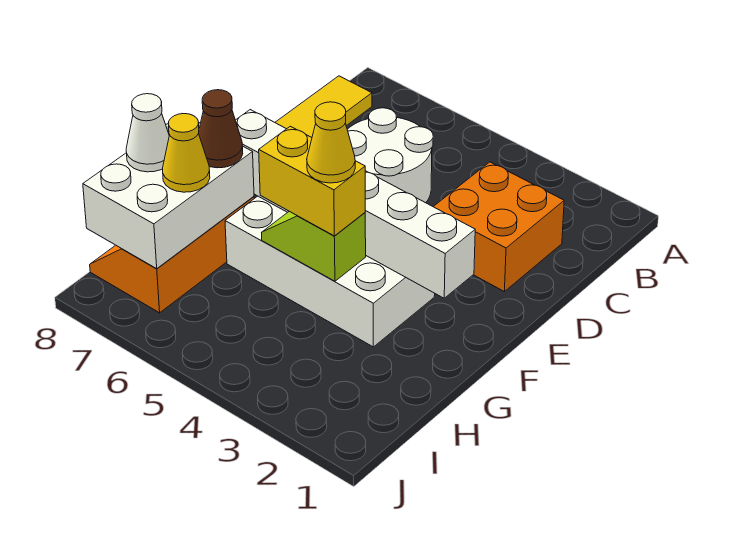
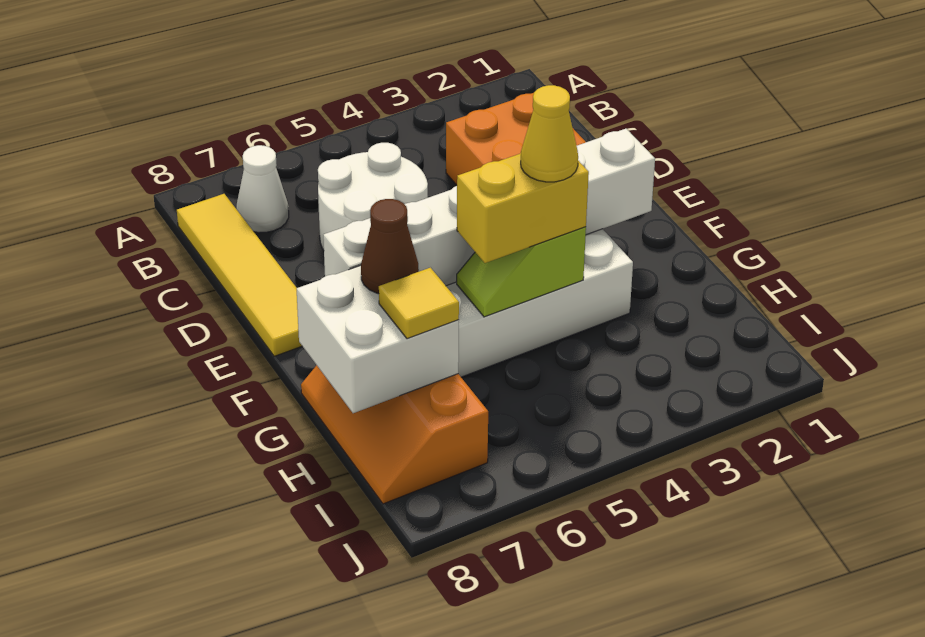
white brick G7:I8 level 2 -> white brick G7:H8 level 2
yellow cone H7 level 3 -> yellow tile H7 level 3
white cone H8 level 3 -> white cone B7 level 1

